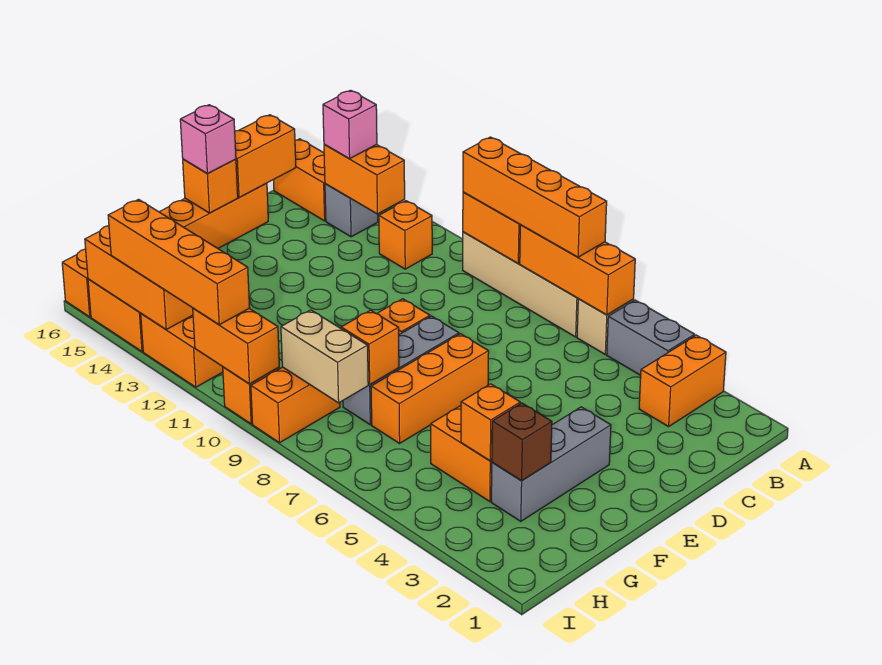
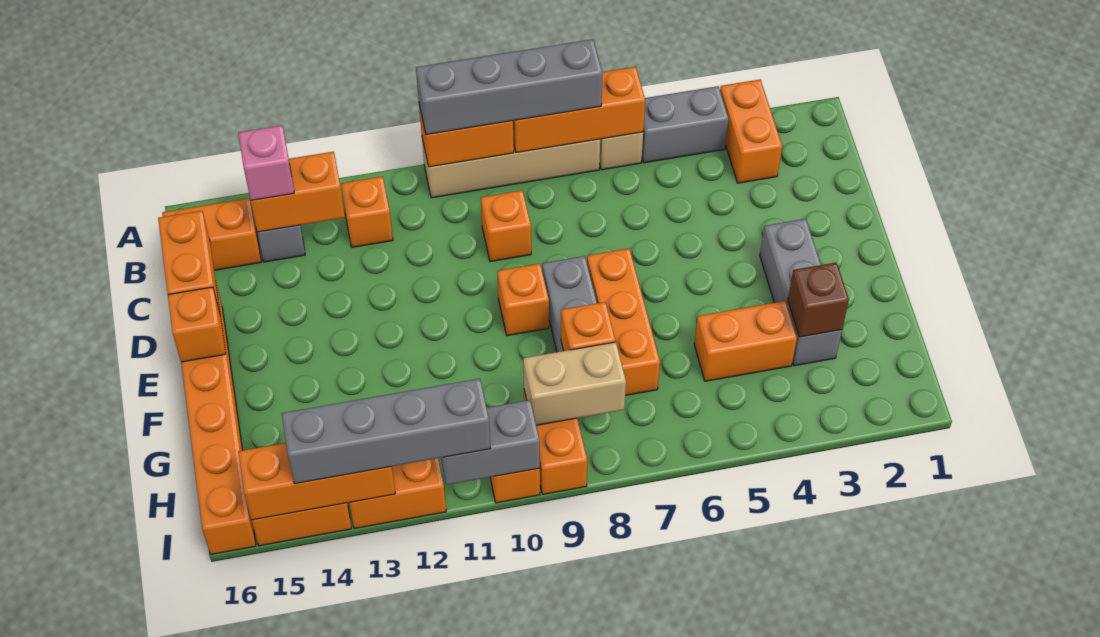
orange brick A7:A10 level 3 -> grey brick A7:A10 level 3
pink brick E16 level 3 -> none
orange brick G4 level 2 -> orange brick C9 level 1
orange brick I10:I11 level 2 -> grey brick I10:I11 level 2
orange brick I11:I14 level 3 -> grey brick I11:I14 level 3

